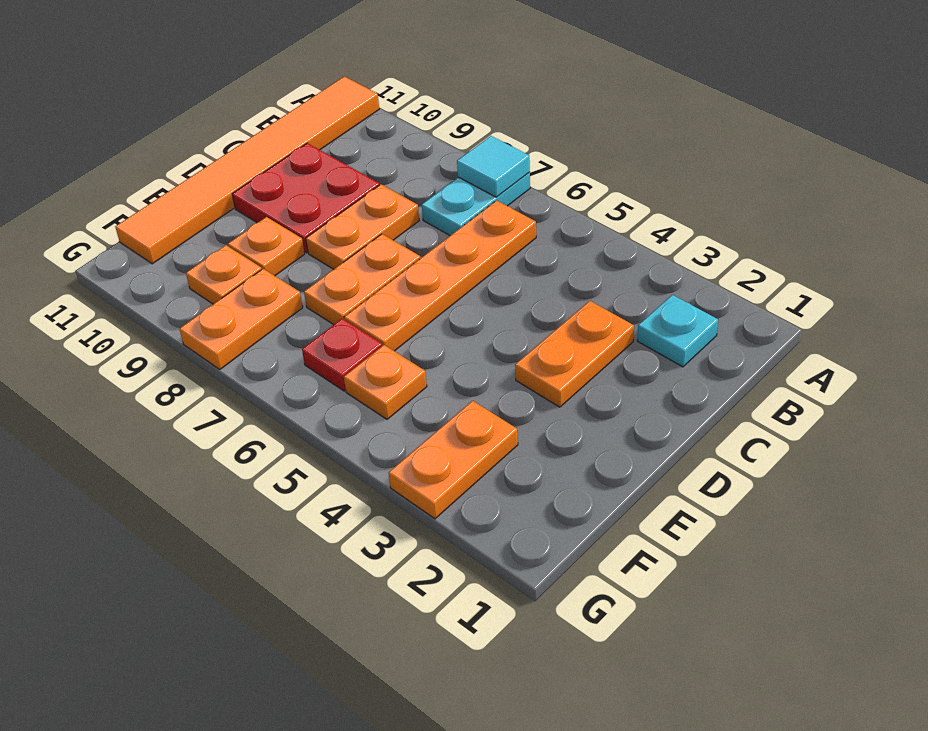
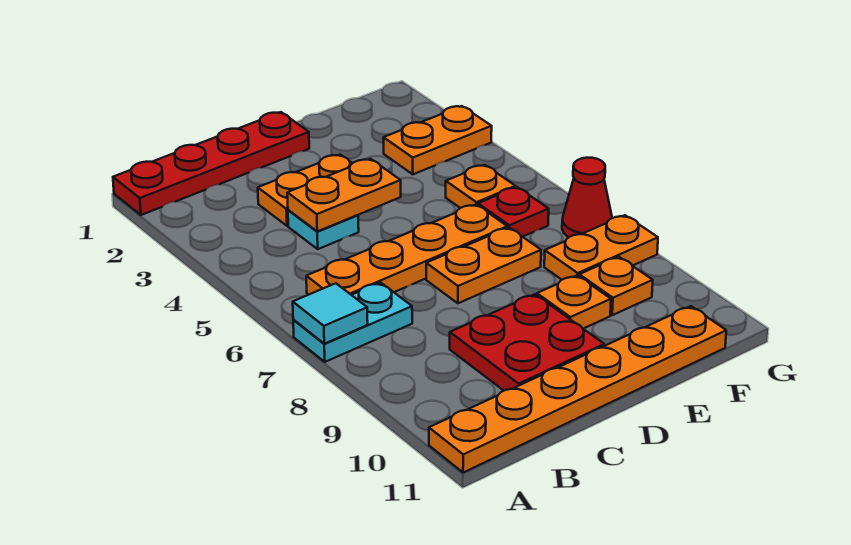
none -> red plate A1:D1 level 1
orange tile A11:F11 level 1 -> orange plate A11:F11 level 1
cyan plate B2 level 1 -> cyan plate C4 level 1
orange plate C8:D8 level 1 -> orange plate C4:D4 level 2
none -> red cone G7 level 1

